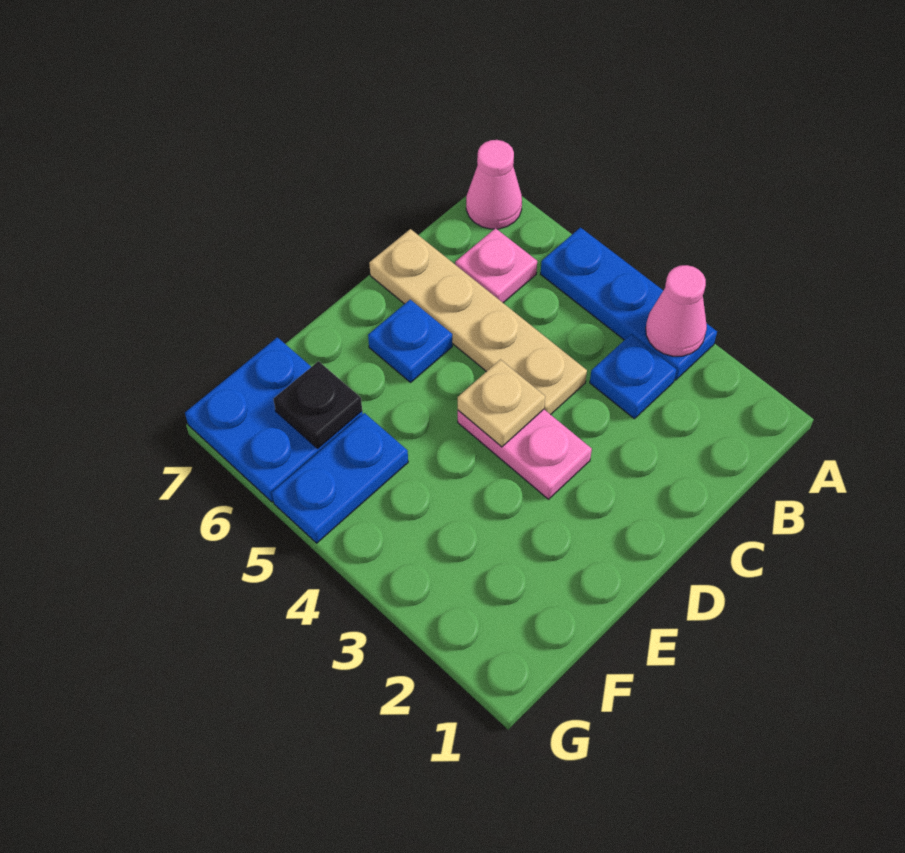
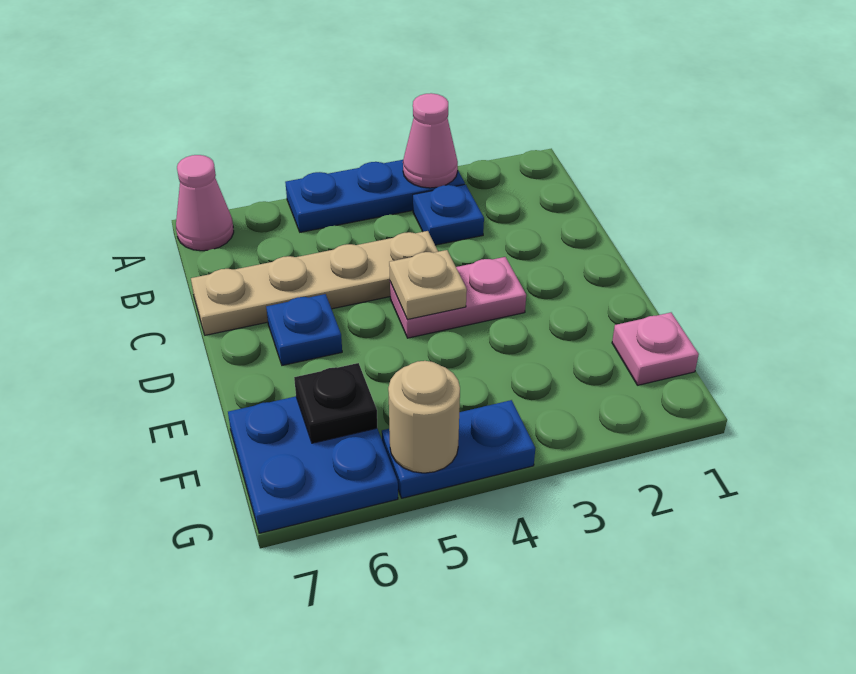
pink plate B6 level 1 -> pink plate F1 level 1
blue plate F5:G5 level 1 -> blue plate G4:G5 level 1
none -> tan round brick G5 level 2

